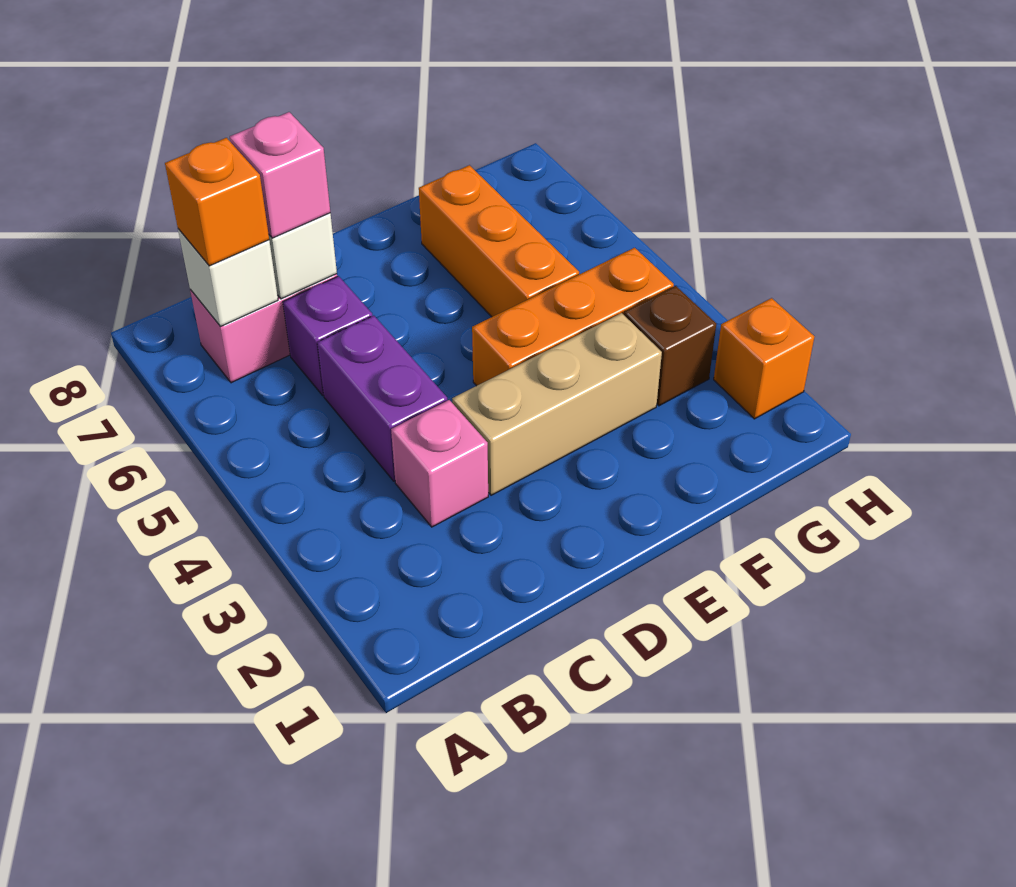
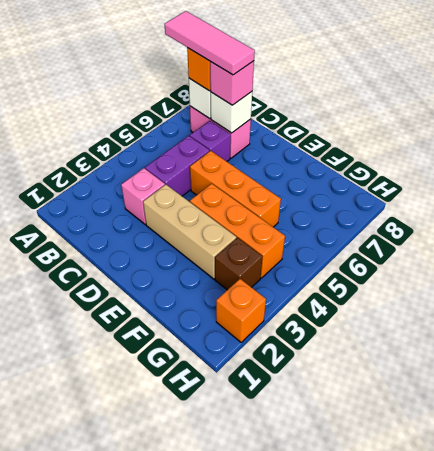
none -> pink tile A7:C7 level 4
orange brick F5:F7 level 1 -> orange brick D5:F5 level 1

